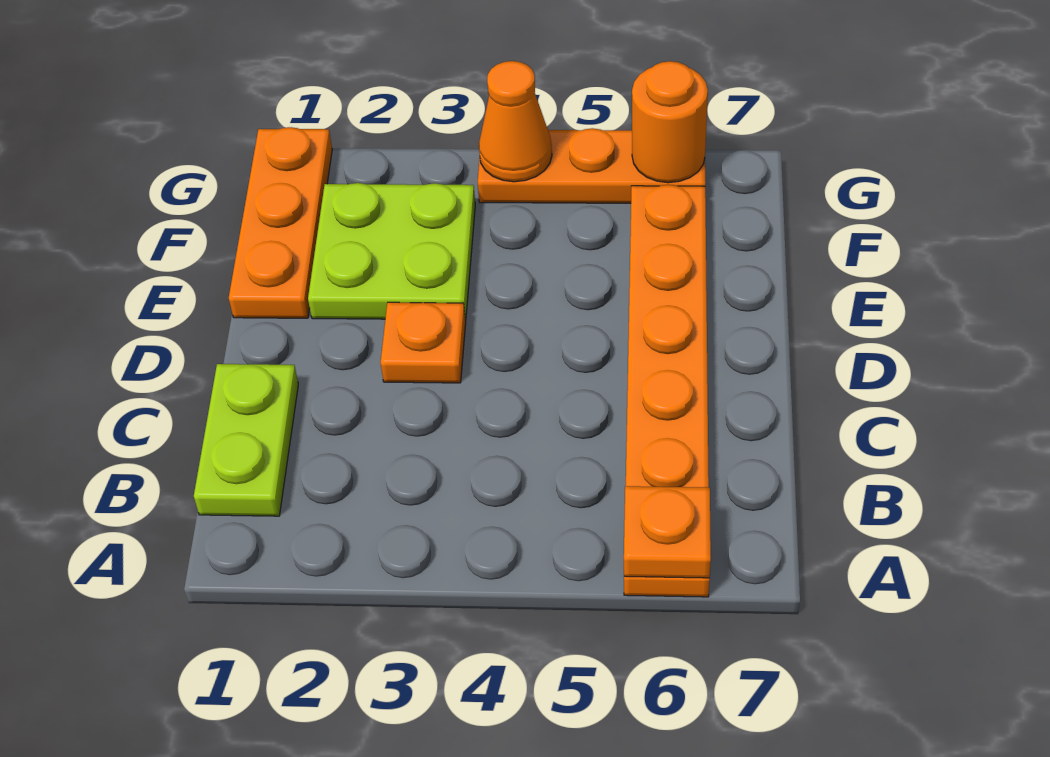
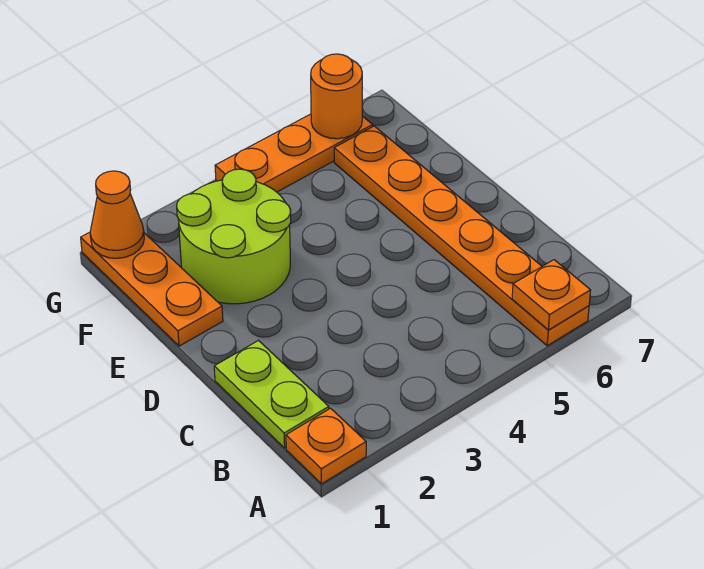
orange plate D3 level 1 -> orange plate A1 level 1
lime plate E2:F3 level 1 -> lime round brick E2:F3 level 1
orange cone G4 level 2 -> orange cone G1 level 2

